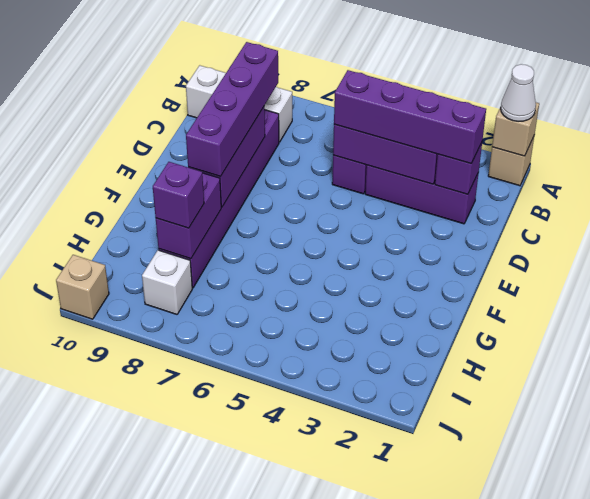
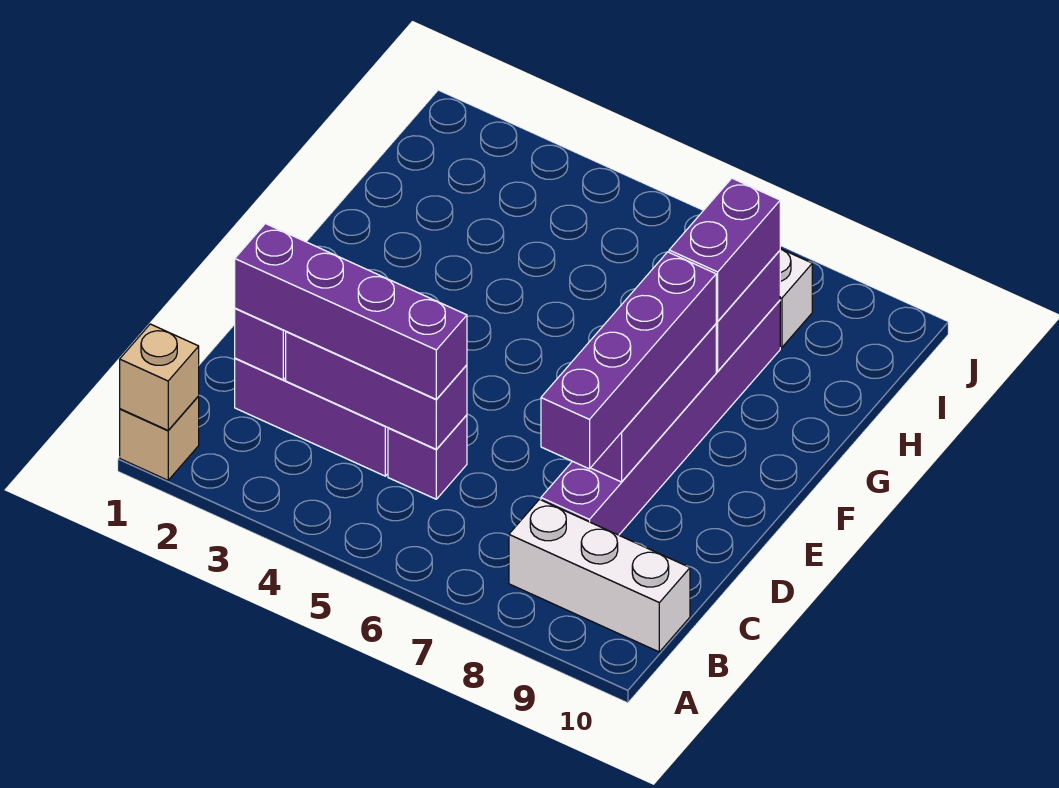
white cone A1 level 3 -> none
purple brick H8 level 3 -> purple brick G8:H8 level 3
tan brick J10 level 1 -> none

